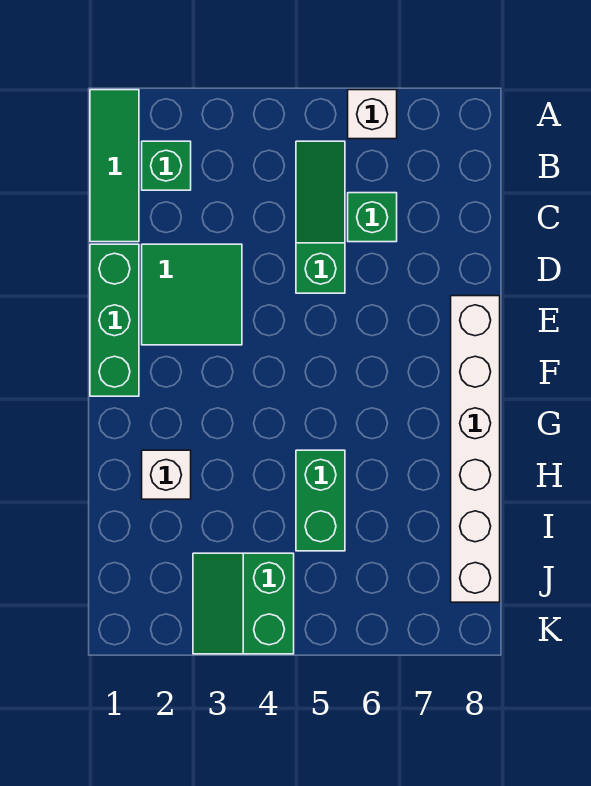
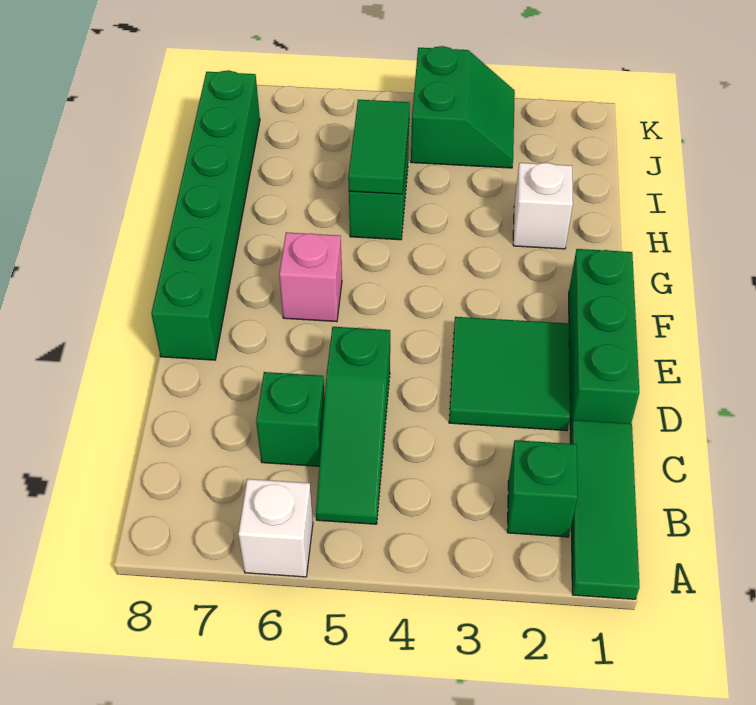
white brick E8:J8 level 1 -> green brick E8:J8 level 1
none -> pink brick F6 level 1
none -> green tile H5:I5 level 2

